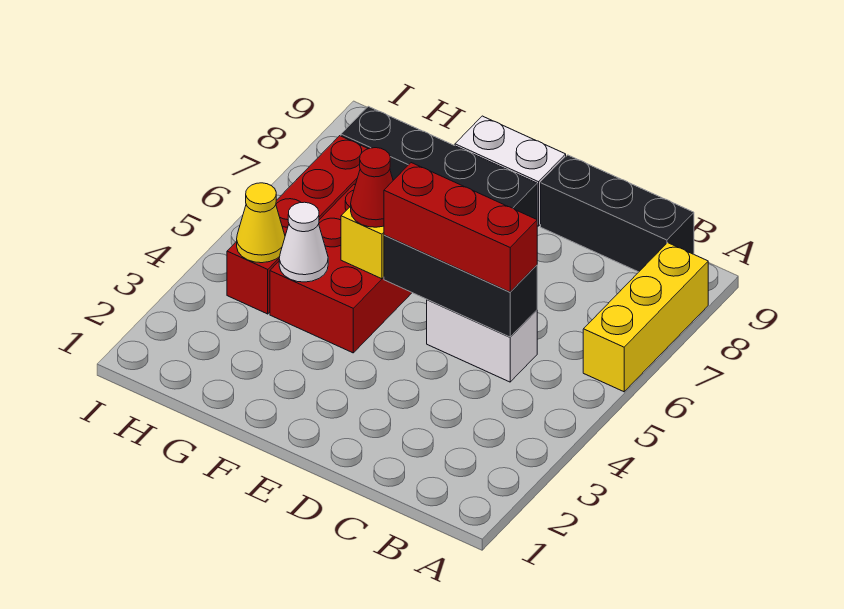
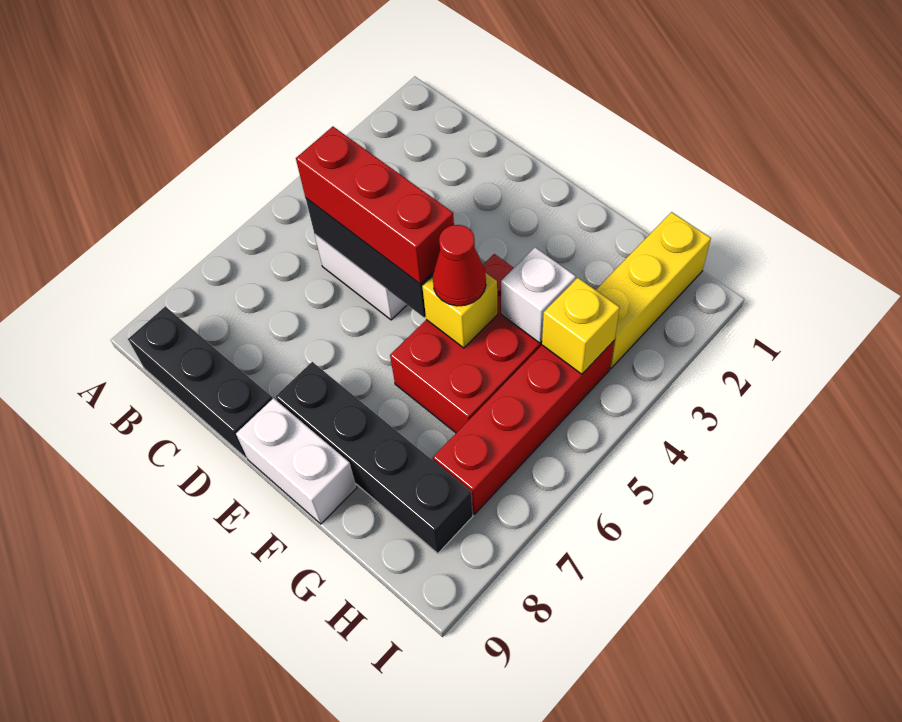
yellow brick A6:A8 level 1 -> yellow brick H1:H3 level 1
white cone G4 level 2 -> white brick G4 level 2
yellow cone H4 level 2 -> yellow brick H4 level 2

